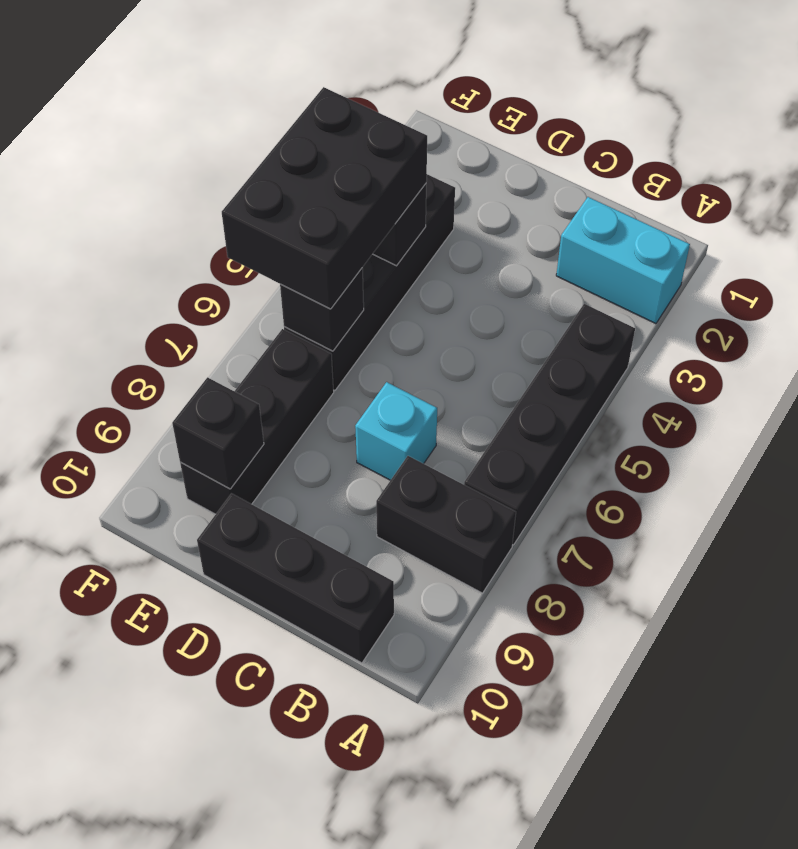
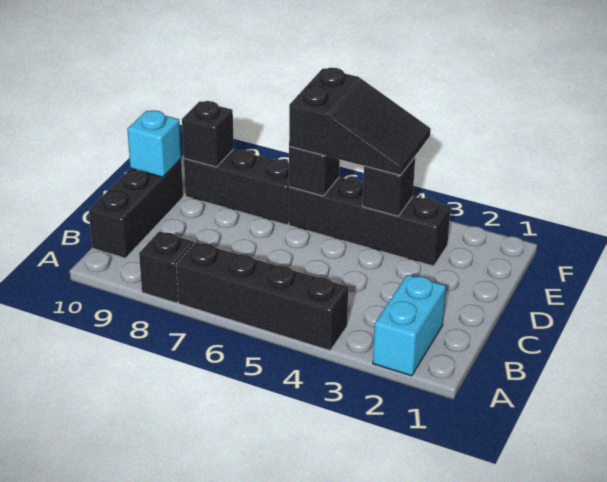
black brick A8:B8 level 1 -> black brick A8 level 1
cyan brick C7 level 1 -> cyan brick D10 level 2
black brick E4:F6 level 3 -> black slope E4:F6 level 3 top 6

